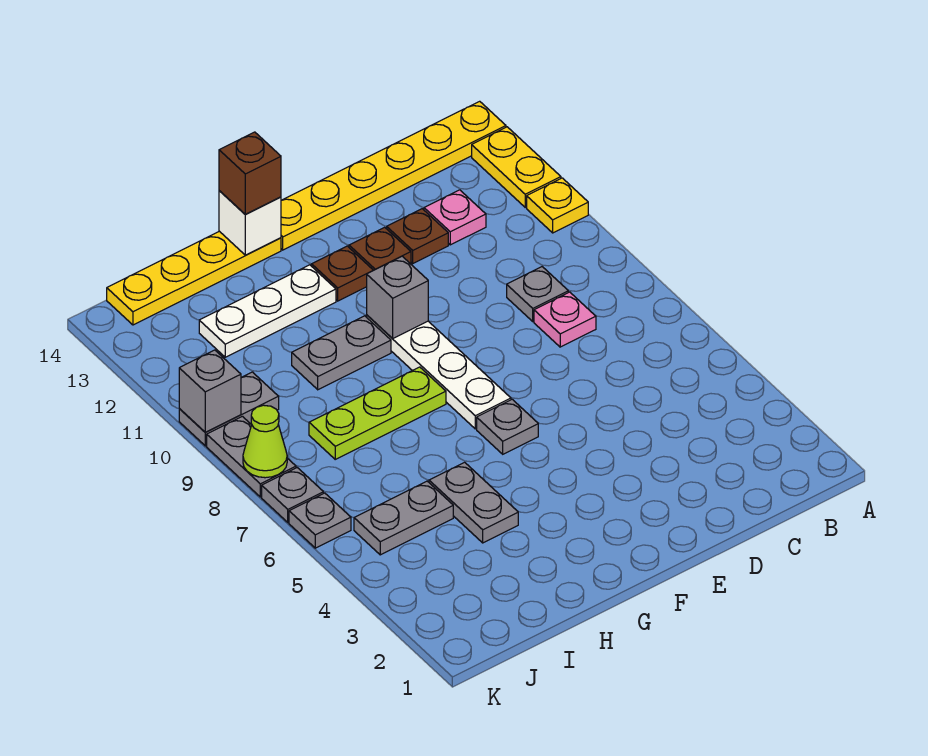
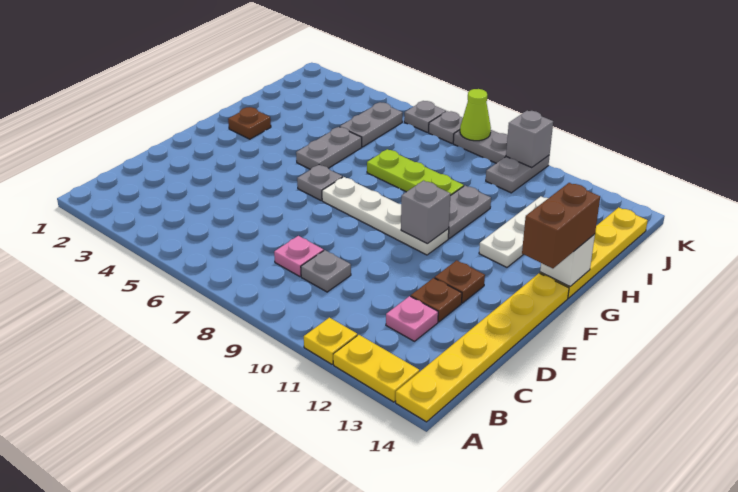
brown plate F12 level 1 -> brown plate G2 level 1
lime plate G8:I8 level 1 -> lime plate H7:H9 level 1
brown brick G14 level 3 -> brown brick F14:G14 level 3
grey plate H4:H5 level 1 -> grey plate G5:H5 level 1

